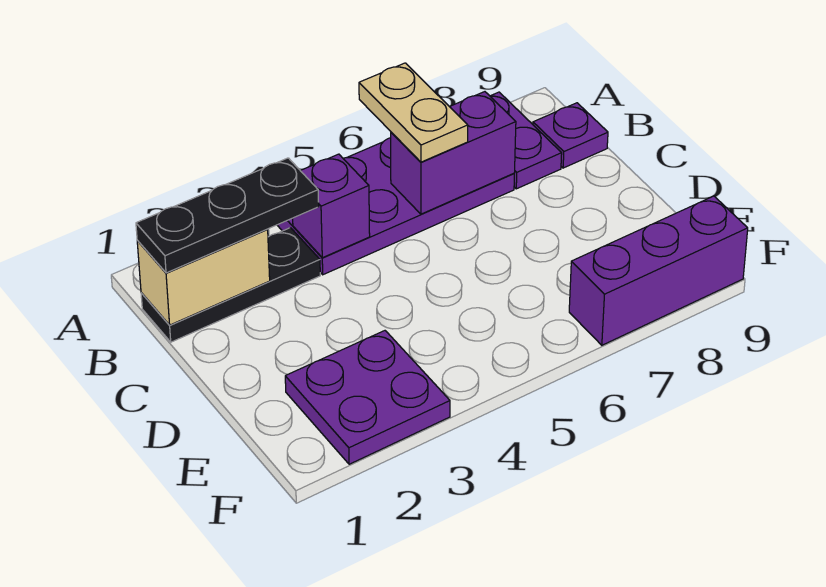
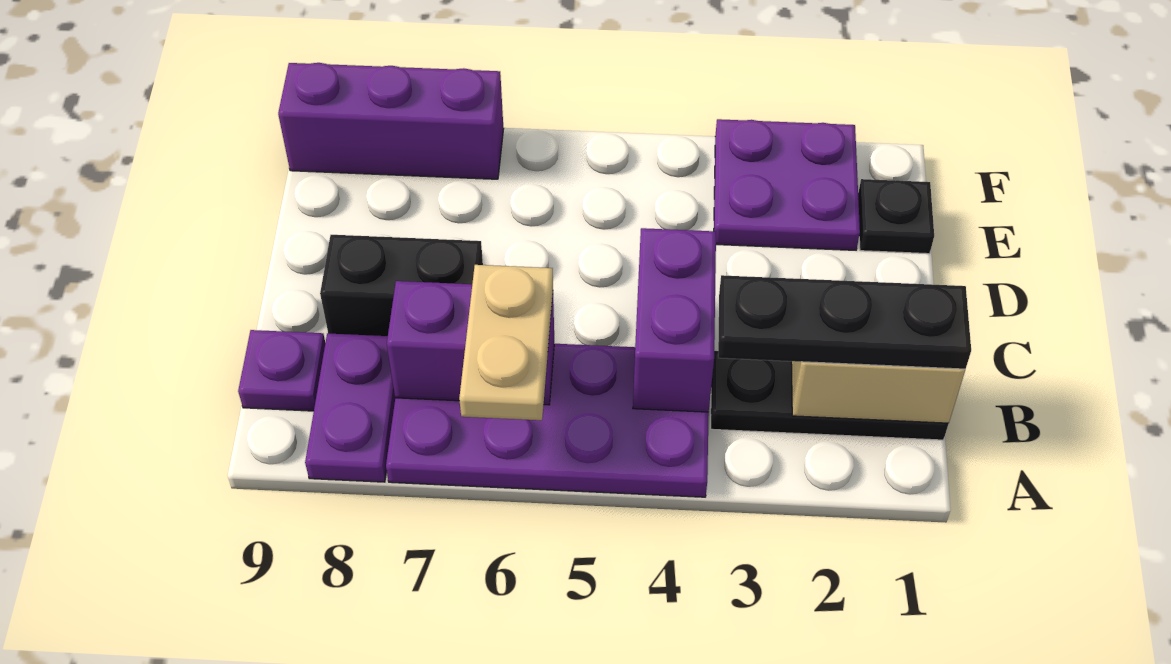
purple brick B4 level 2 -> purple brick B4:C4 level 2
none -> black brick C7:C8 level 1
none -> black plate E1 level 1

